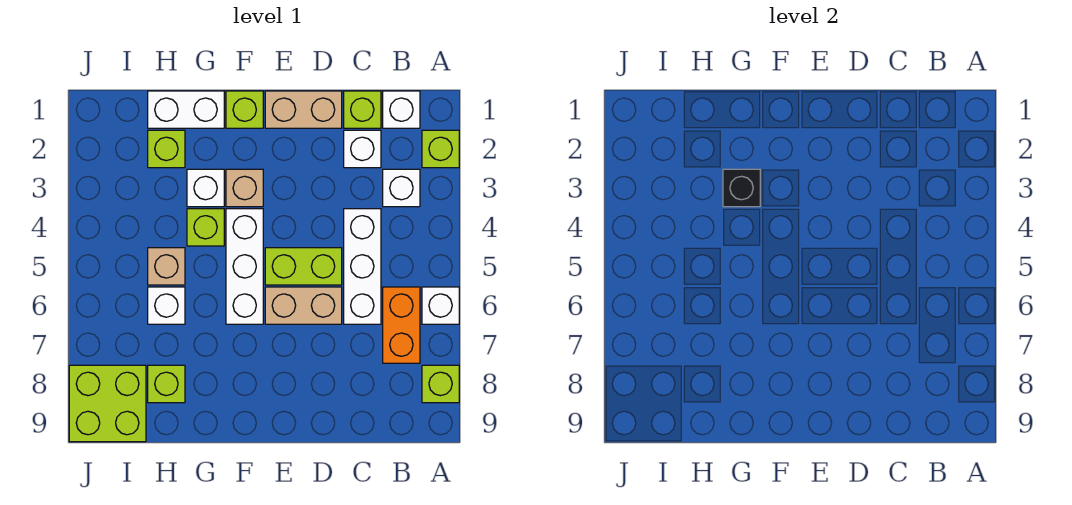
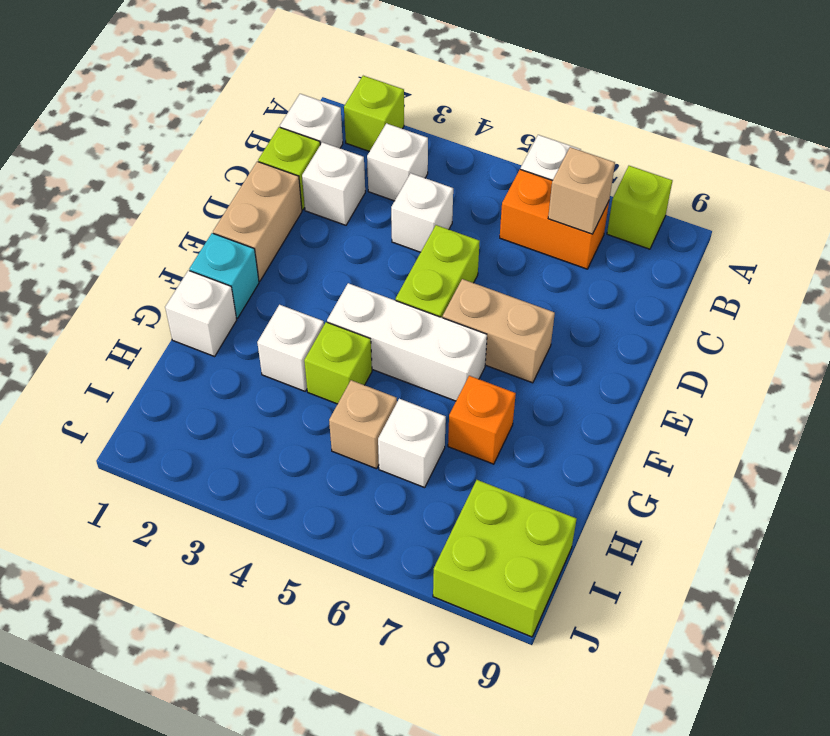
white brick C4:C6 level 1 -> white brick C4 level 1
tan brick D6:E6 level 1 -> tan brick E6:E7 level 1
lime brick F1 level 1 -> cyan brick F1 level 1
tan brick F3 level 1 -> tan brick B7 level 2
white brick G1:H1 level 1 -> white brick G1 level 1
black brick G3 level 2 -> none
none -> orange brick G7 level 1
lime brick H2 level 1 -> none
lime brick H8 level 1 -> none

